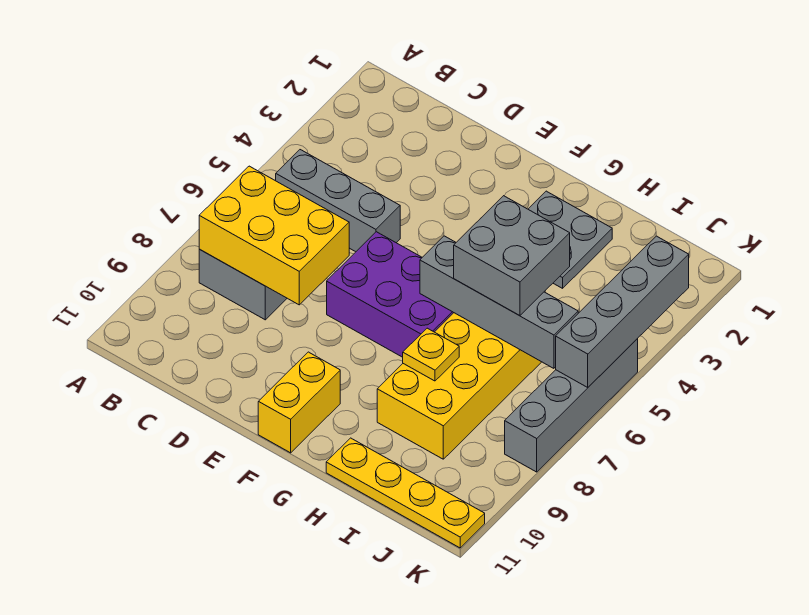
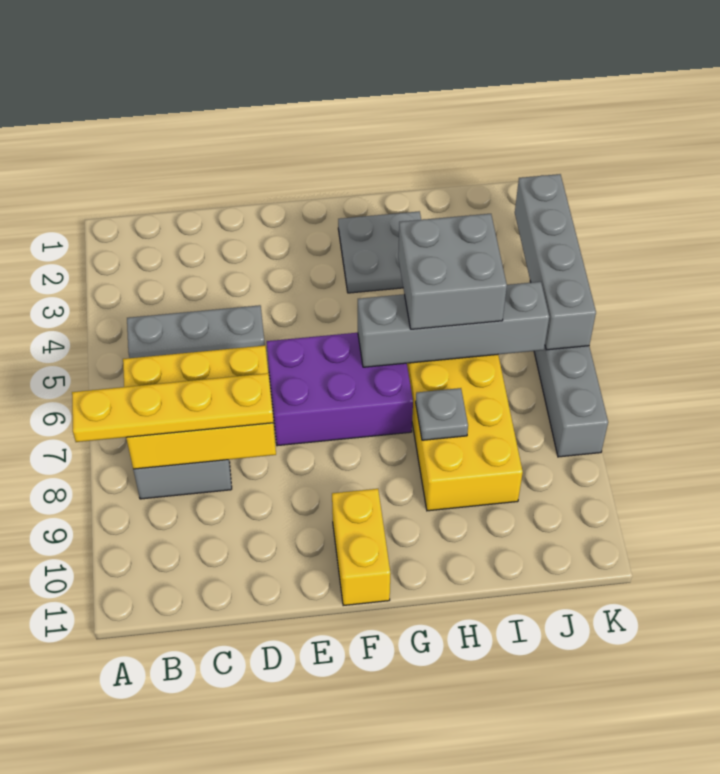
yellow plate H8 level 2 -> grey plate H8 level 2
yellow plate H11:K11 level 1 -> yellow plate A8:D8 level 3

